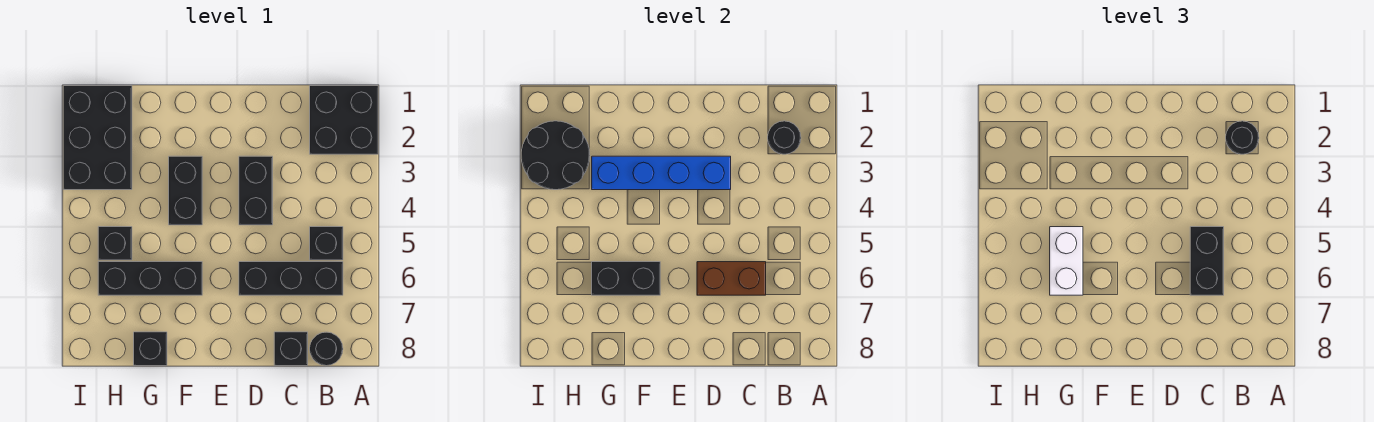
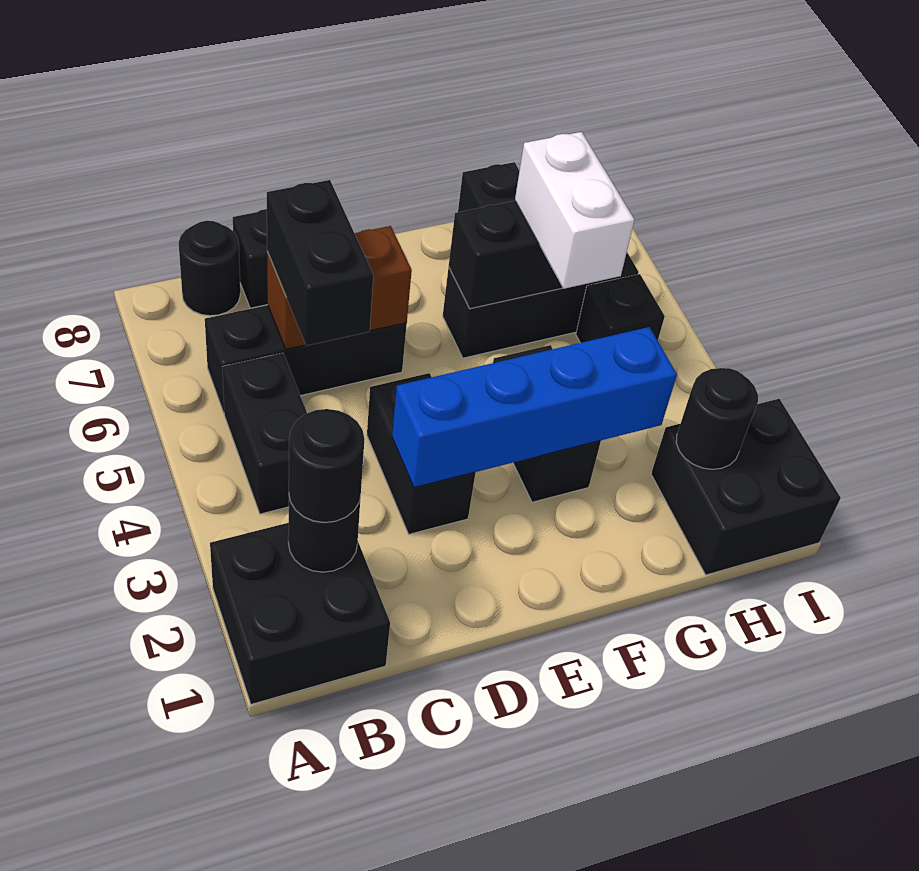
black brick B5 level 1 -> black brick B4:B5 level 1
black brick H1:I3 level 1 -> black brick H1:I2 level 1
black round brick H2:I3 level 2 -> black round brick H2 level 2

